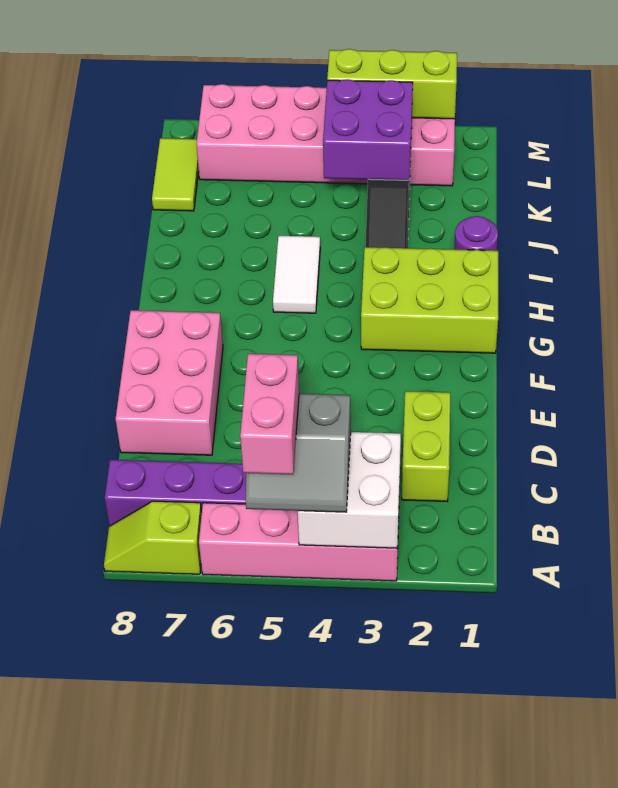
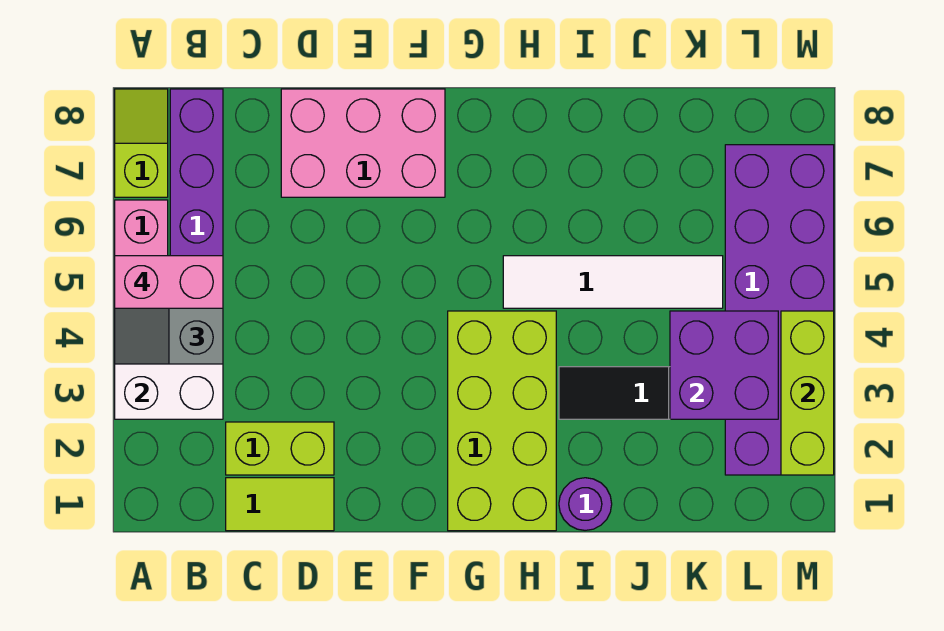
lime brick G1:H3 level 1 -> lime brick G1:H4 level 1
white tile H5:I5 level 1 -> white tile H5:K5 level 1
lime tile K8:L8 level 1 -> lime tile C1:D1 level 1
pink brick L2:M7 level 1 -> purple brick L2:M7 level 1

